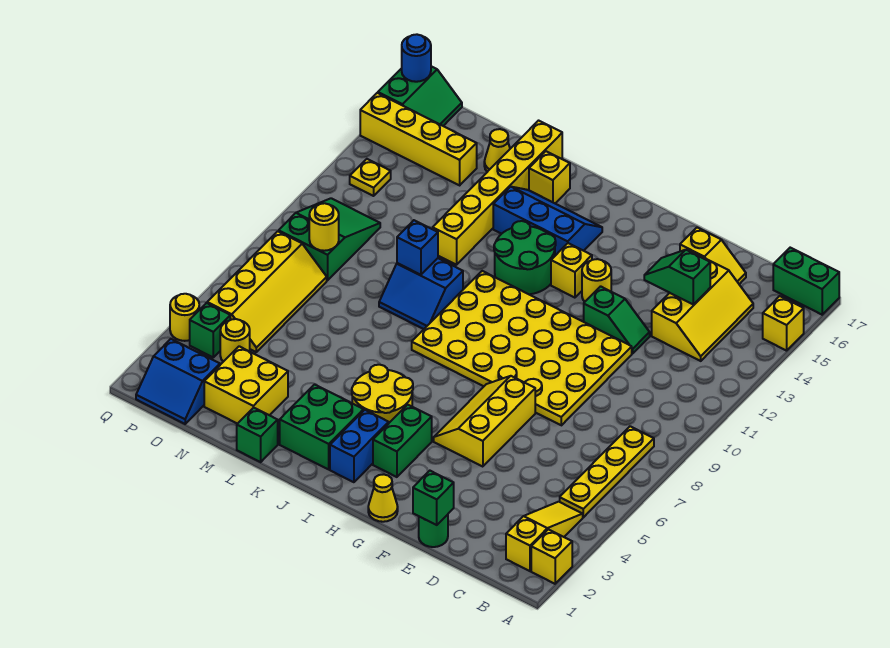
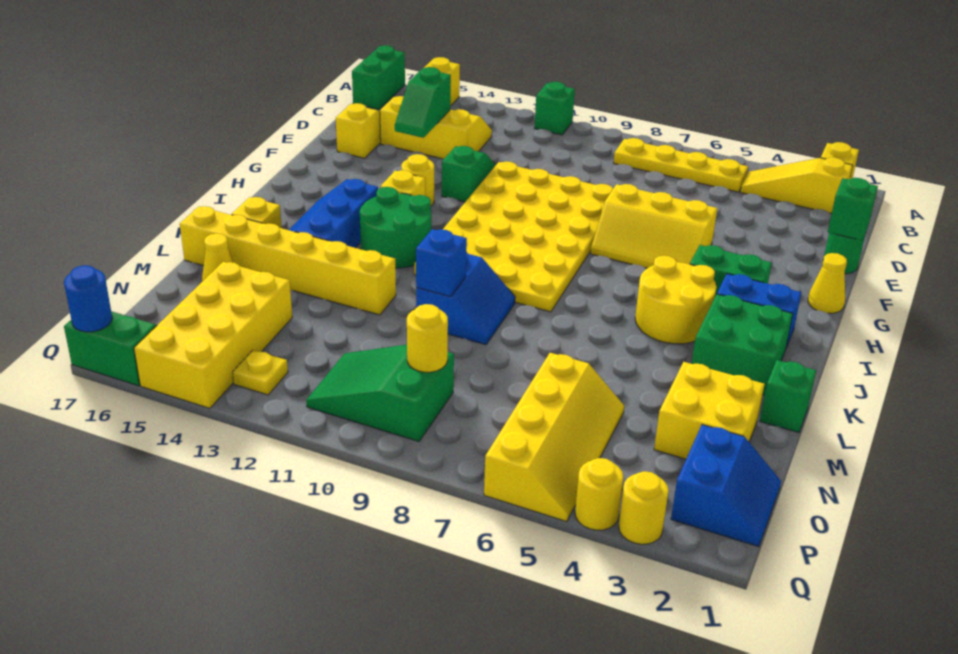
yellow brick N15:Q15 level 1 -> yellow brick N14:Q15 level 1
yellow round brick O4 level 1 -> yellow round brick Q3 level 1
yellow slope O5:P8 level 1 top P -> yellow slope N5:Q6 level 1 top 6
green brick P4 level 1 -> green brick A11 level 1

